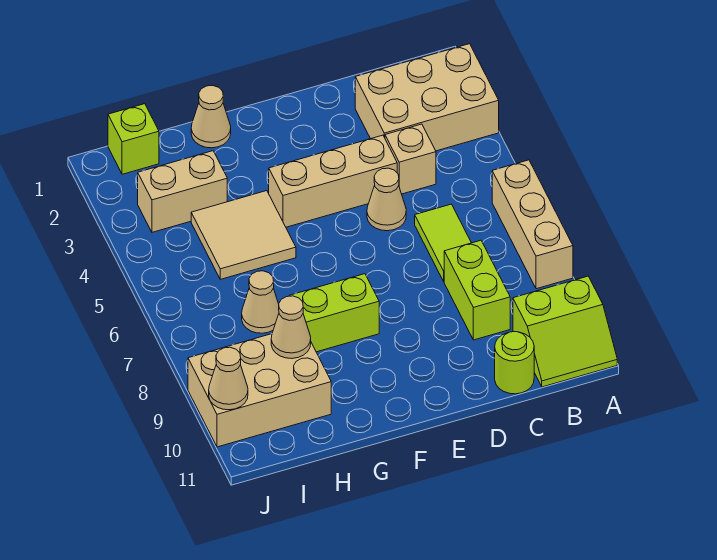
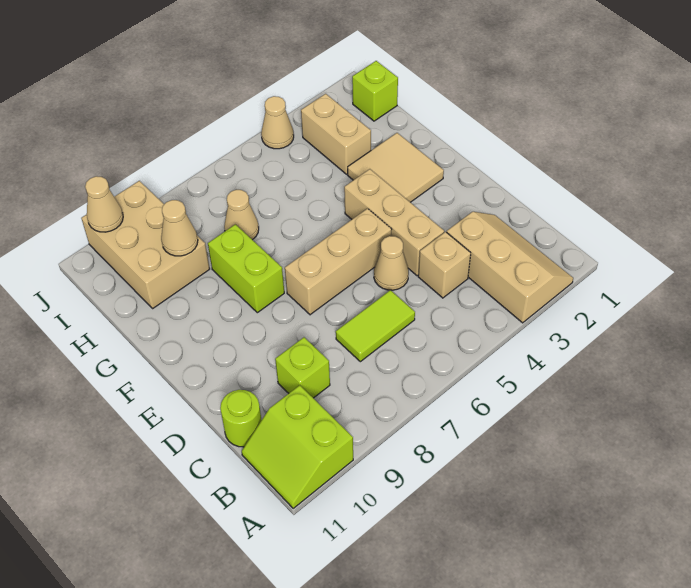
tan brick A2:C3 level 1 -> tan slope A2:C3 level 1 top 3
tan brick A6:A8 level 1 -> tan brick E5:E7 level 1
lime brick C8:C9 level 1 -> lime brick C9 level 1
tan cone G1 level 1 -> tan cone J4 level 1
tan tile G4:H5 level 1 -> tan tile F2:G3 level 1

